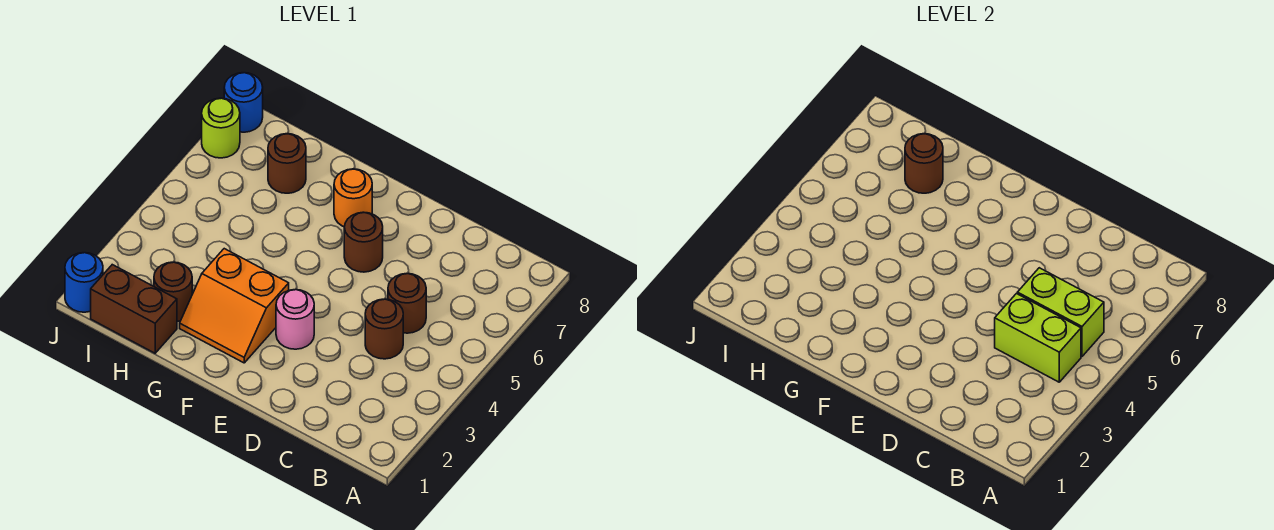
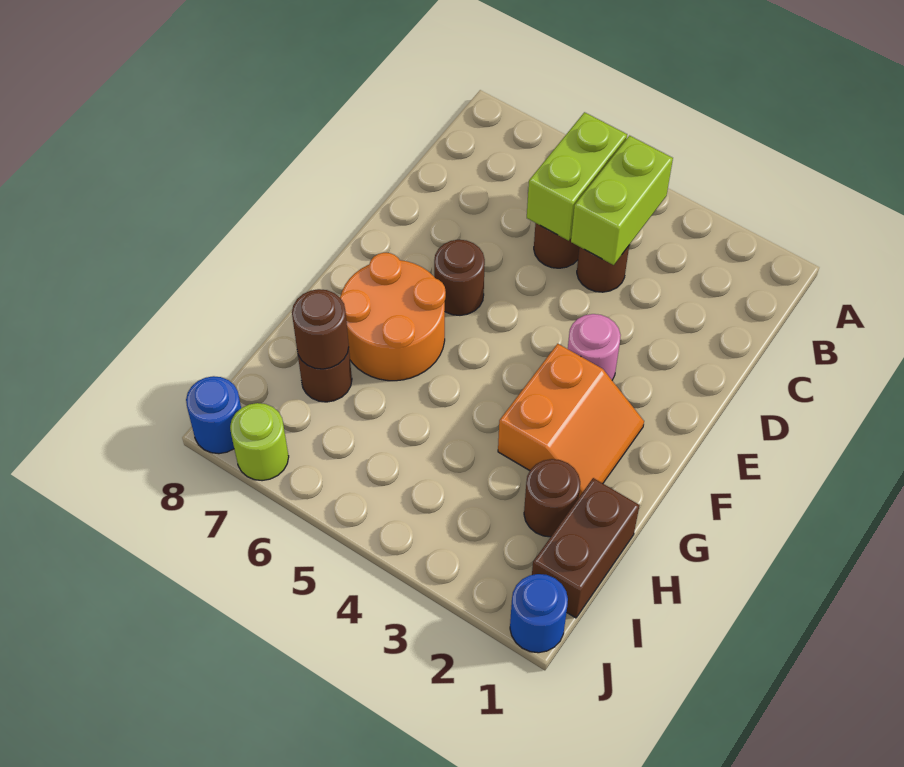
orange round brick F7 level 1 -> orange round brick F6:G7 level 1

